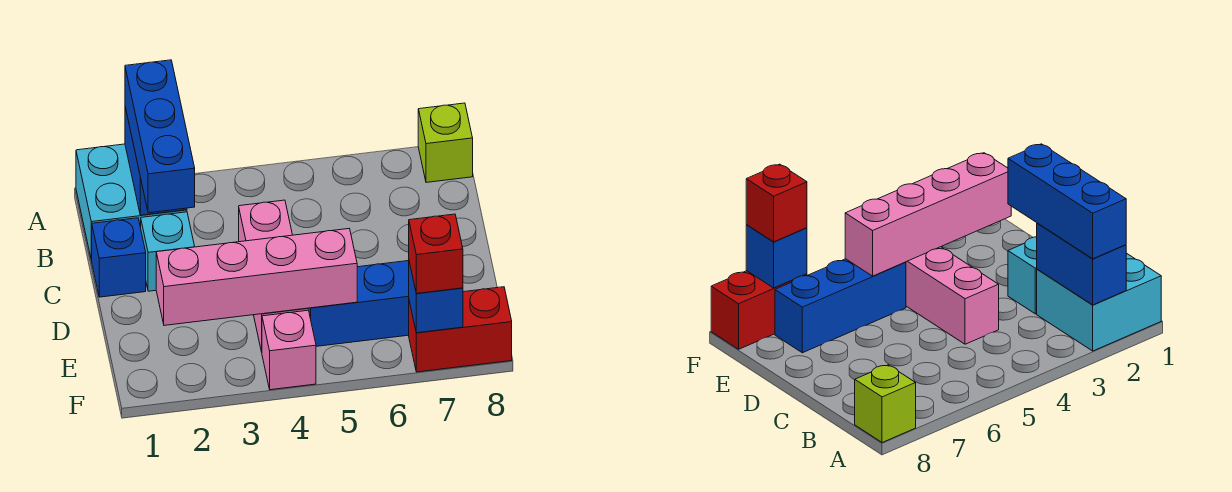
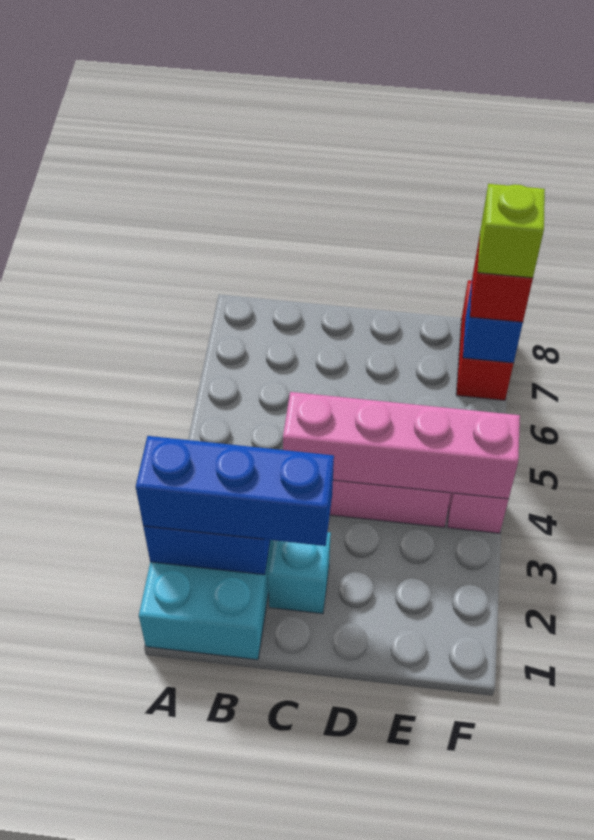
lime brick A8 level 1 -> lime brick F7 level 4
blue brick C1 level 1 -> none
pink brick E2:E5 level 2 -> pink brick C4:F4 level 2
blue brick E5:E7 level 1 -> none

